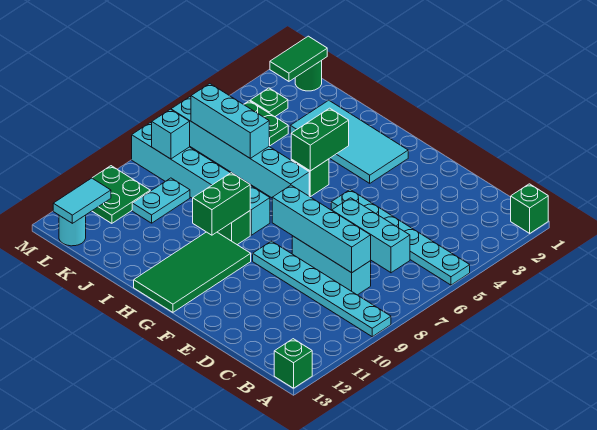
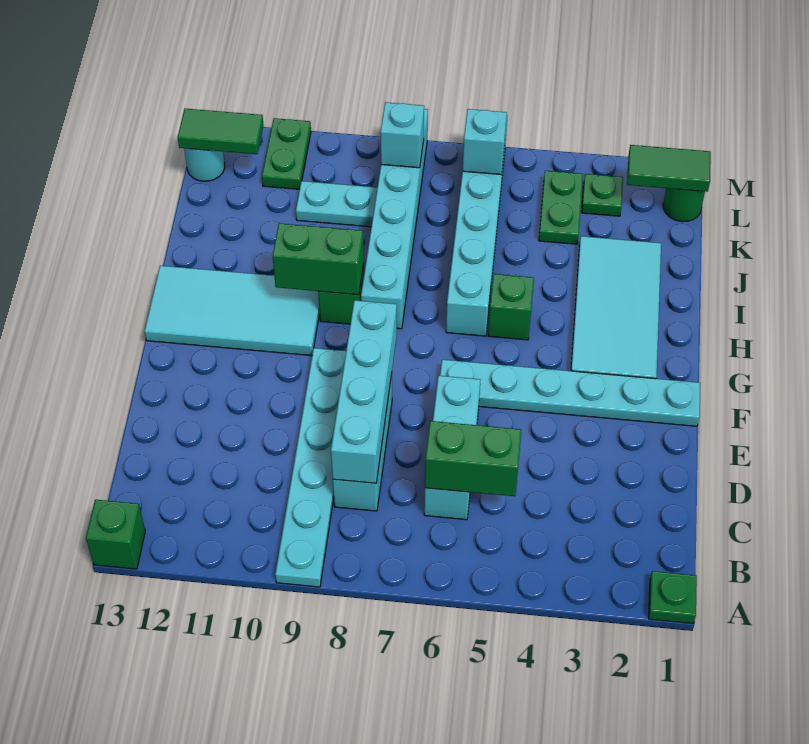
green brick A1 level 1 -> green plate A1 level 1
cyan plate A5:F5 level 1 -> cyan plate F1:F6 level 1
green tile G10:H13 level 1 -> cyan tile G10:H13 level 1
green brick H4:H5 level 2 -> green brick C5:C6 level 2
cyan brick J6:L6 level 2 -> cyan brick L6 level 2
green plate L10:M11 level 1 -> green plate L11:M11 level 1
cyan tile L12:L13 level 2 -> green tile L12:L13 level 2

